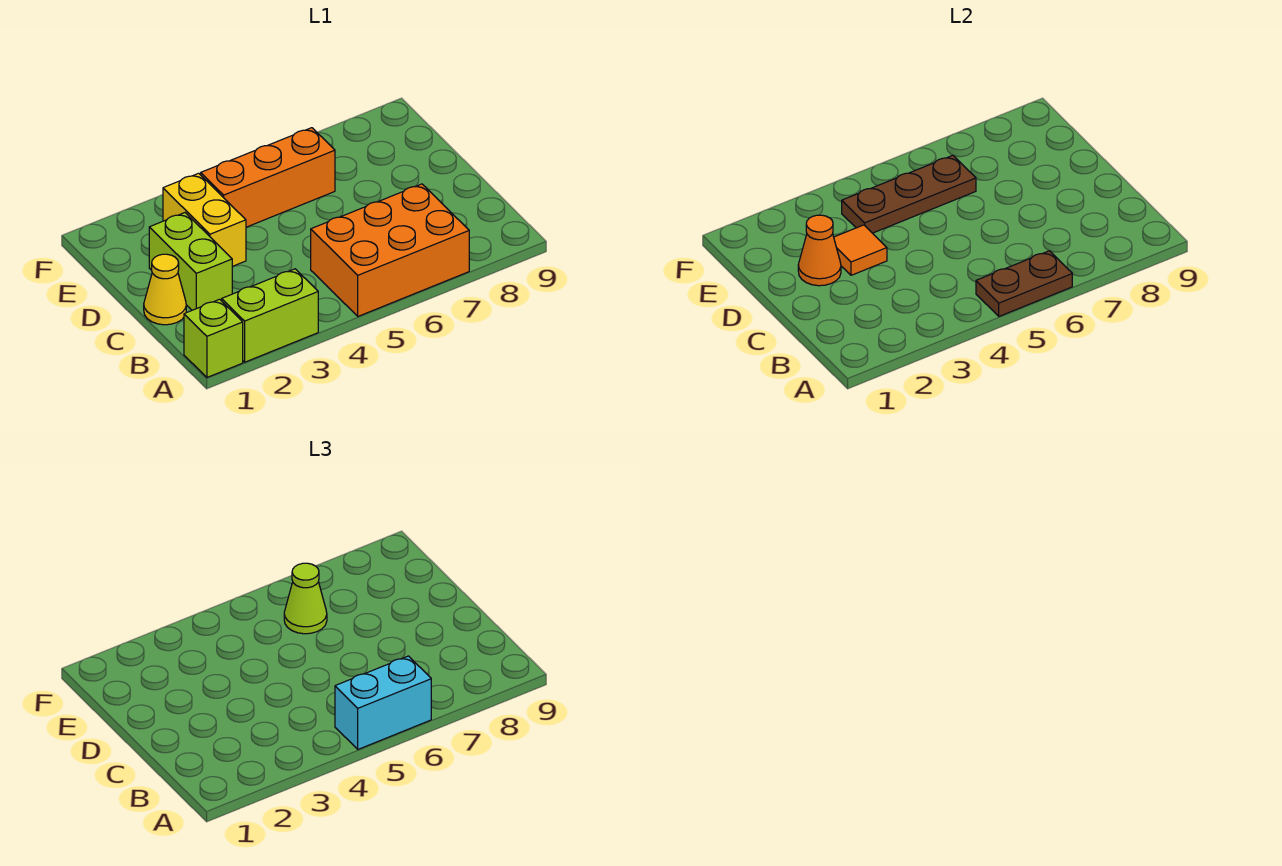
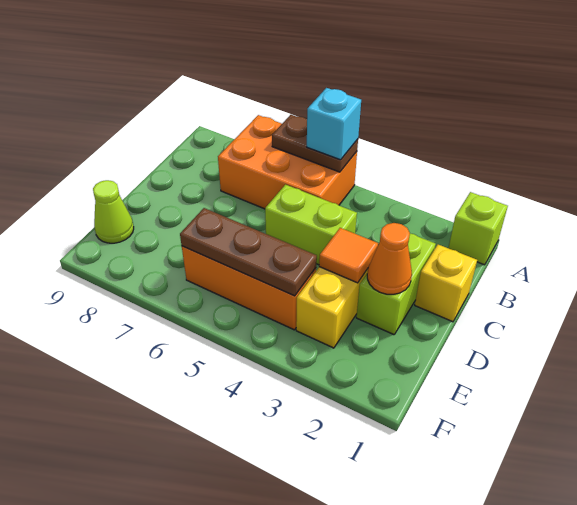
lime brick A2:A3 level 1 -> lime brick C4:C5 level 1
cyan brick A5:A6 level 3 -> cyan brick A5 level 3
yellow cone C1 level 1 -> yellow brick C1 level 1
lime cone E6 level 3 -> lime cone E9 level 1

